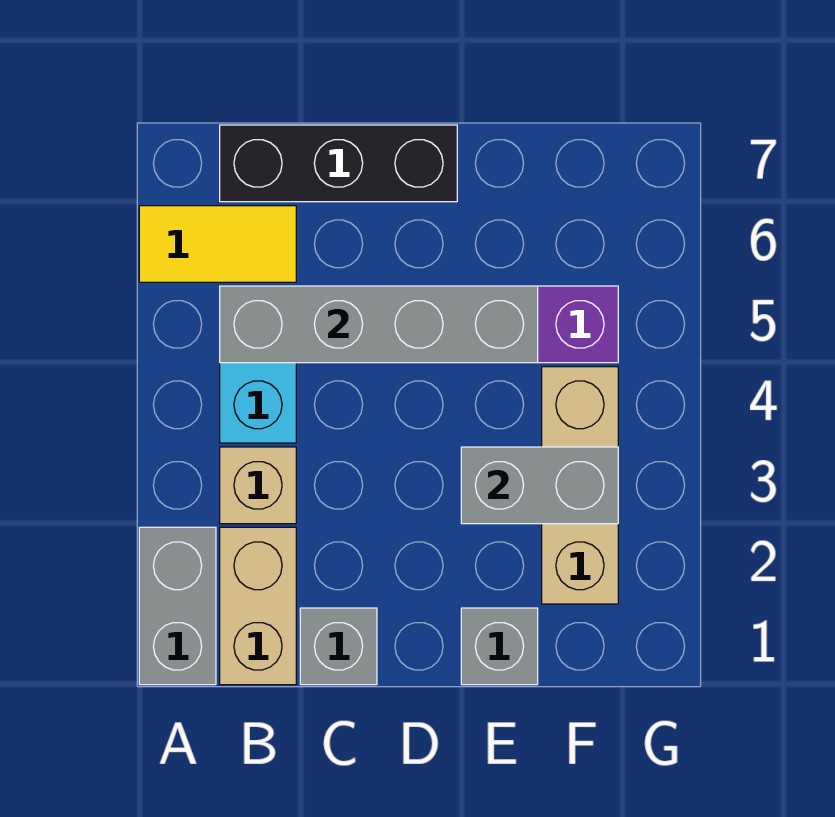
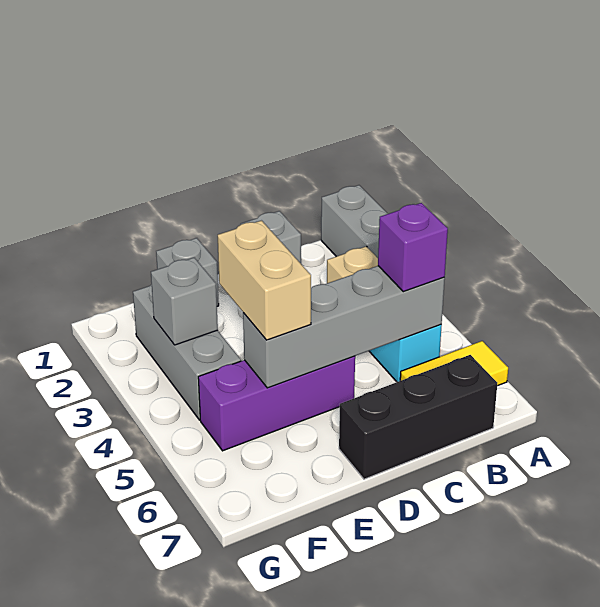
tan brick B1:B2 level 1 -> tan brick E4:E5 level 3
none -> purple brick B5 level 3
grey brick E3:F3 level 2 -> grey brick F3 level 2
tan brick F2:F4 level 1 -> grey brick F2:F4 level 1

